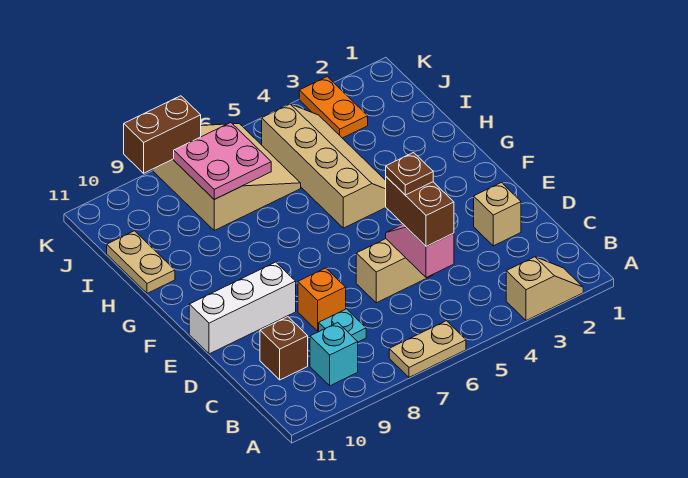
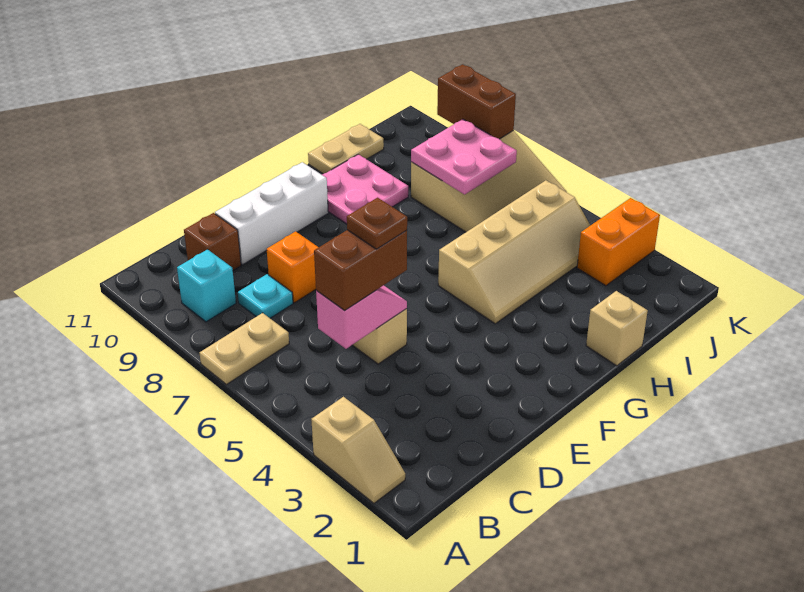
tan plate A6:A7 level 1 -> tan plate A7:B7 level 1
tan brick D2 level 1 -> tan brick H1 level 1
white brick E9:E11 level 1 -> white brick D10:F10 level 1
none -> pink plate G9:H10 level 1
orange plate J3:K3 level 1 -> orange brick J3:K3 level 1

